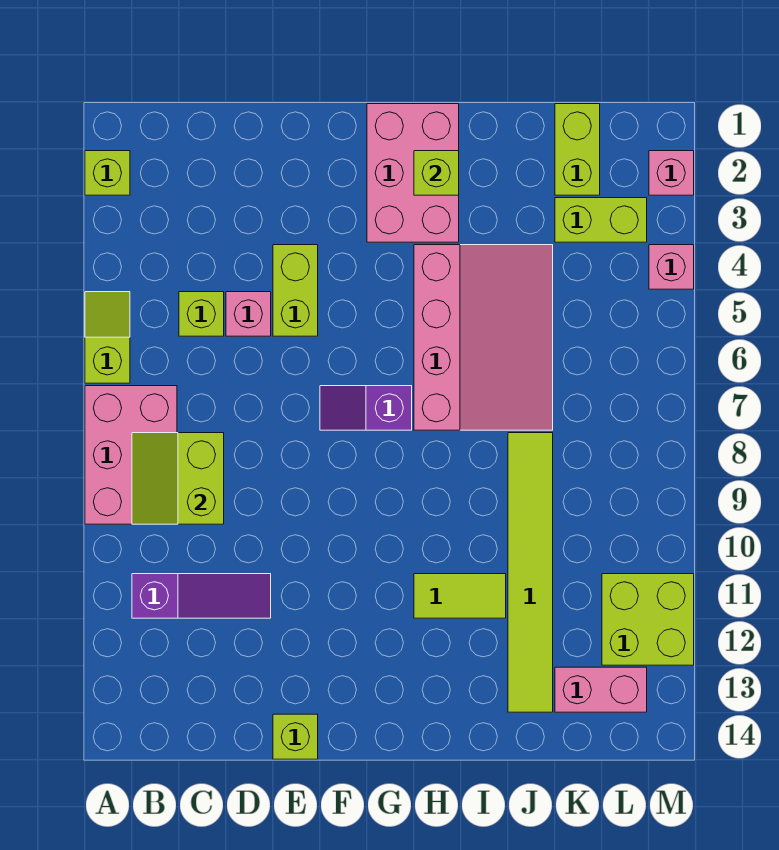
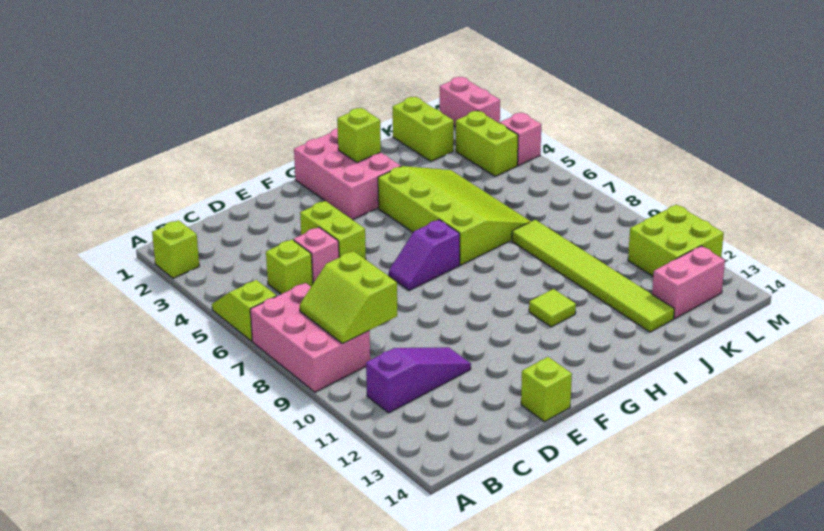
pink slope H4:J7 level 1 top H -> lime slope H4:J7 level 1 top H
lime tile H11:I11 level 1 -> lime tile H11 level 1
lime brick K3:L3 level 1 -> lime brick L3:L4 level 1
pink brick M2 level 1 -> pink brick M1:M2 level 1

